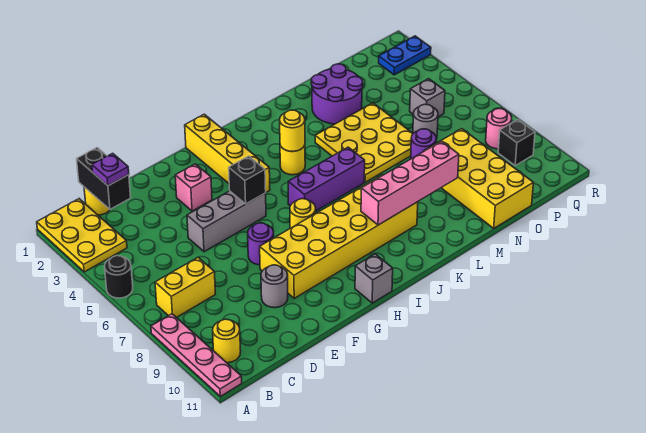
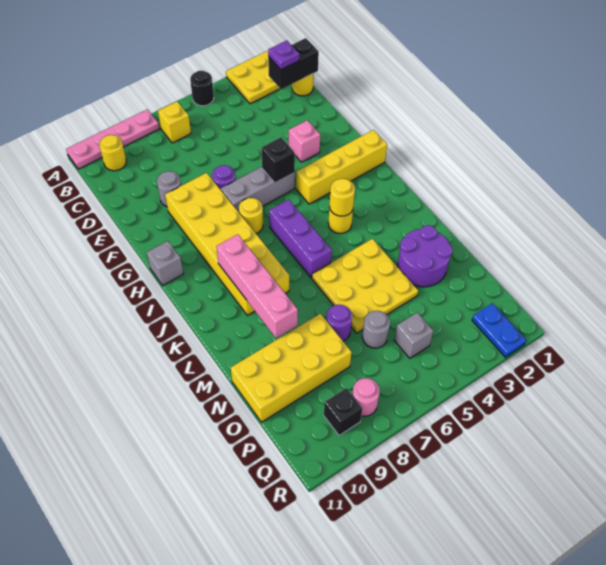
yellow brick B7:C7 level 1 -> yellow brick B7 level 1
grey brick E5:G5 level 1 -> grey brick G5:G7 level 1

